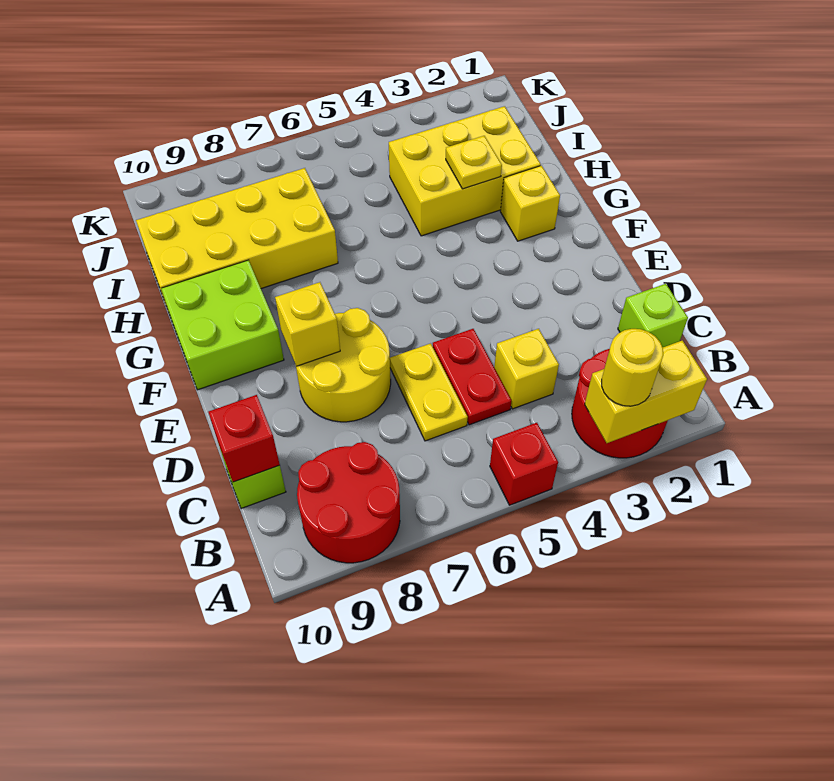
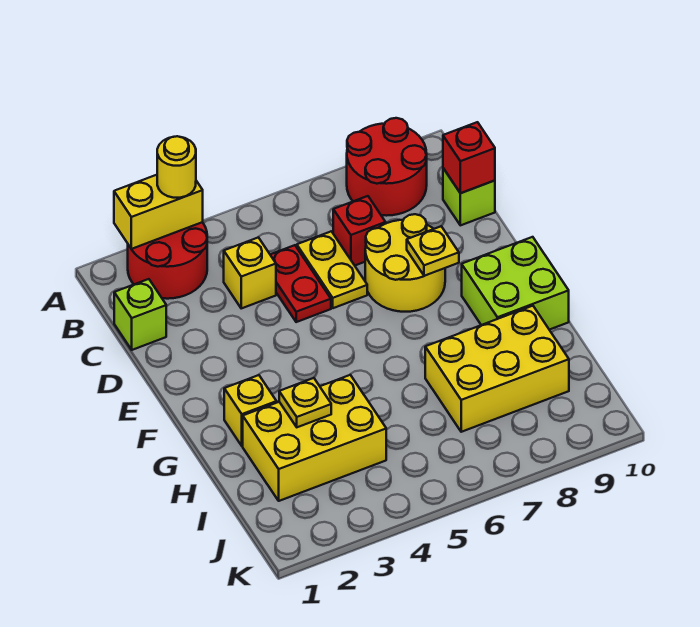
red brick A5 level 1 -> red brick C7 level 1
yellow brick E8 level 2 -> yellow plate E8 level 2
yellow brick H7:I10 level 1 -> yellow brick H7:I9 level 1

